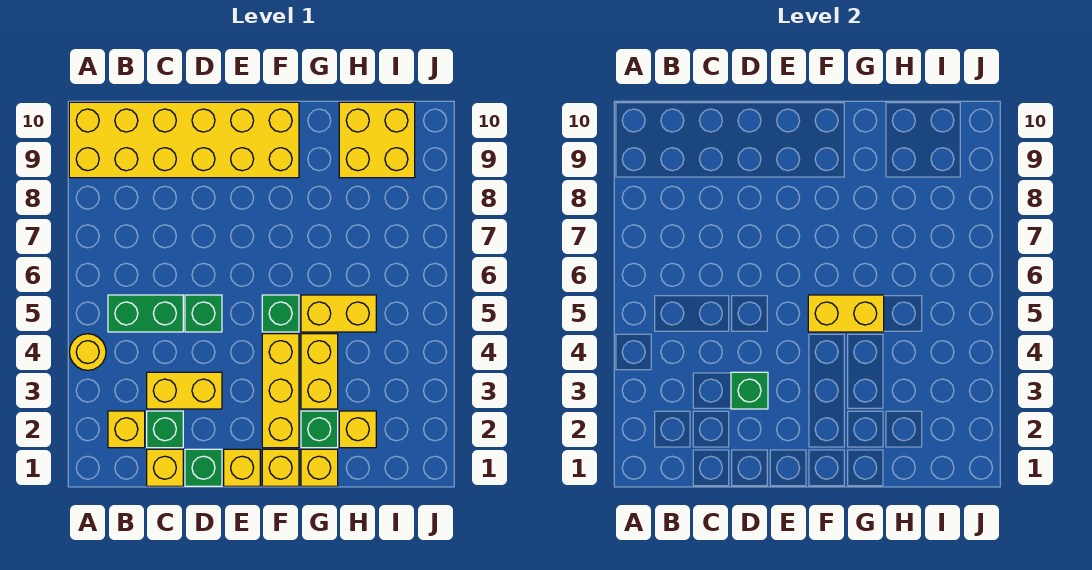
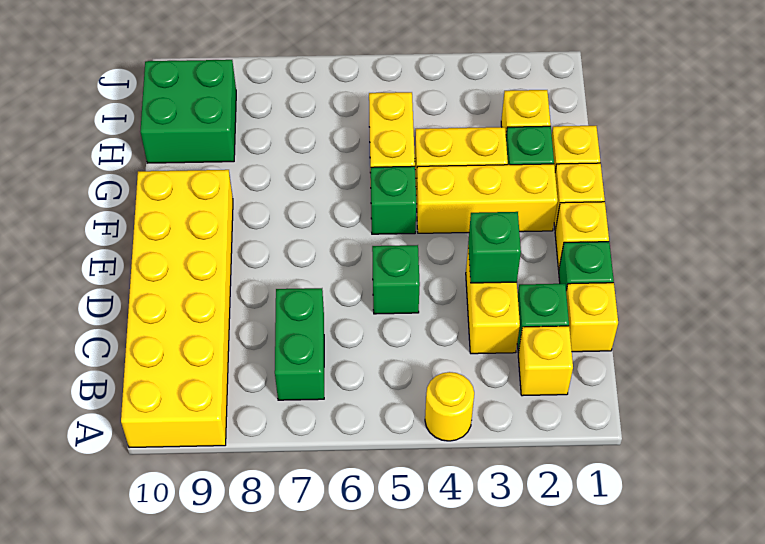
green brick B5:C5 level 1 -> green brick B7:C7 level 1
yellow brick F5:G5 level 2 -> none
yellow brick H9:I10 level 1 -> green brick H9:I10 level 1

